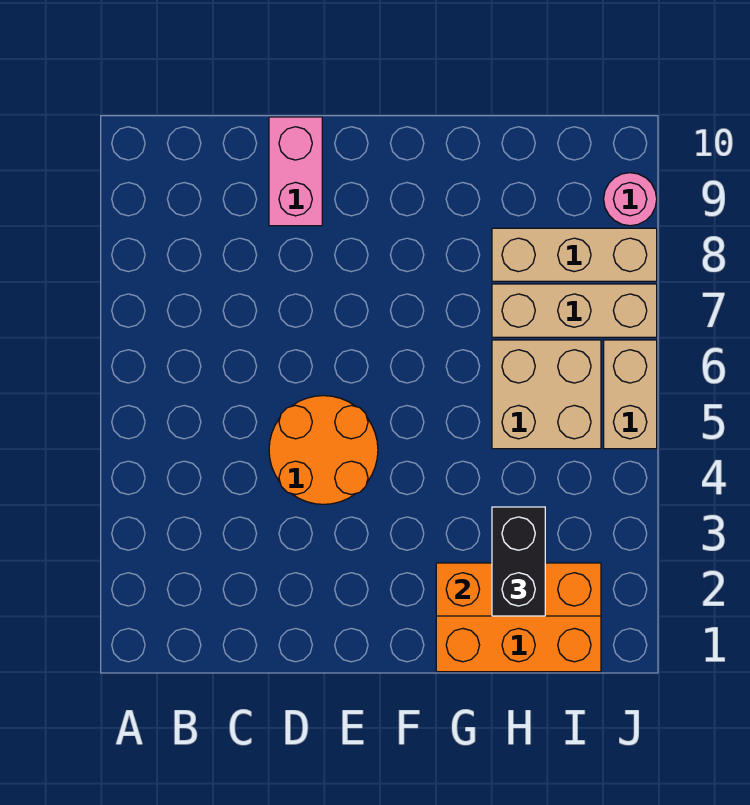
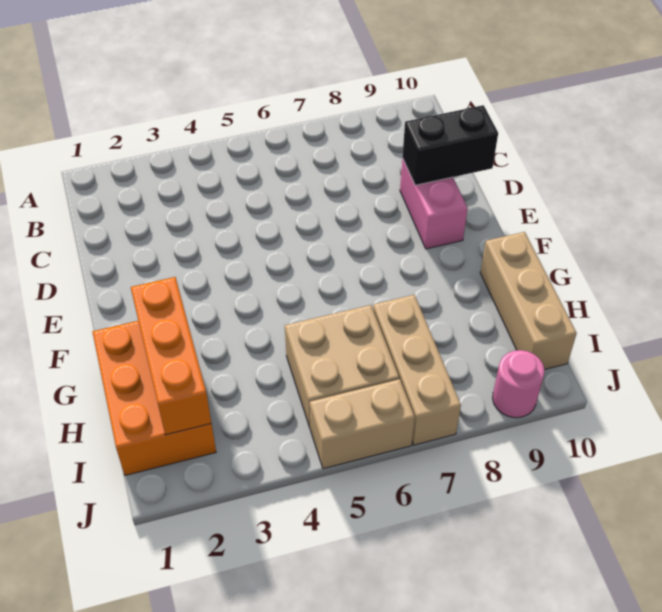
orange round brick D4:E5 level 1 -> none
pink brick D9:D10 level 1 -> pink brick D9:E9 level 1
black brick H2:H3 level 3 -> black brick D9:D10 level 2
tan brick H8:J8 level 1 -> tan brick G10:I10 level 1

